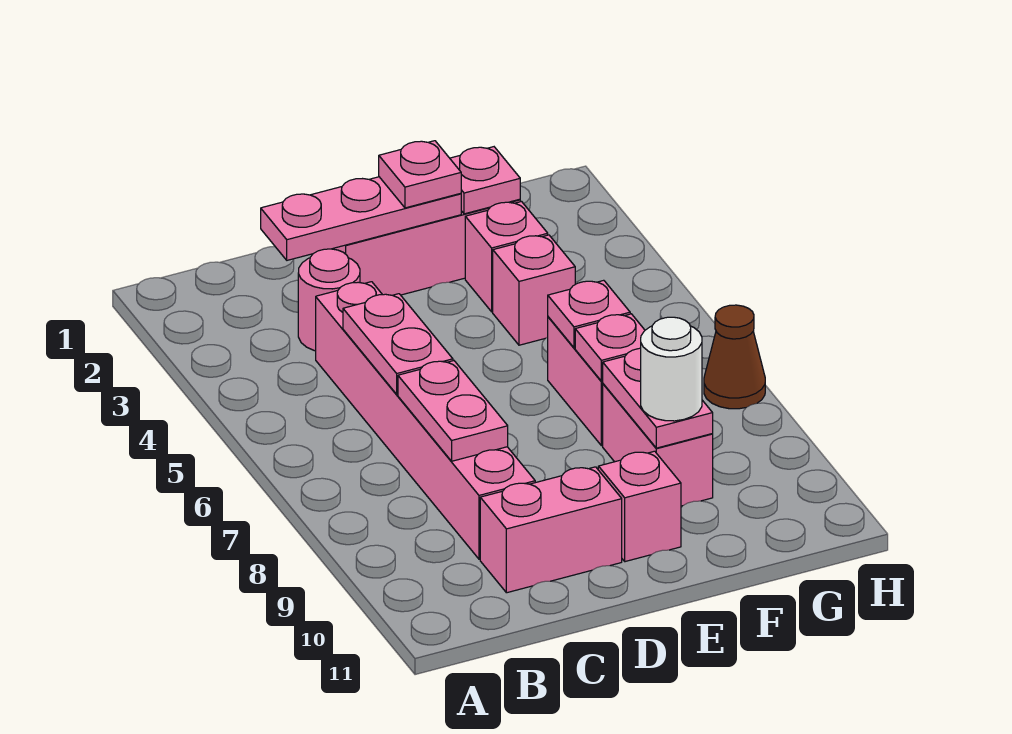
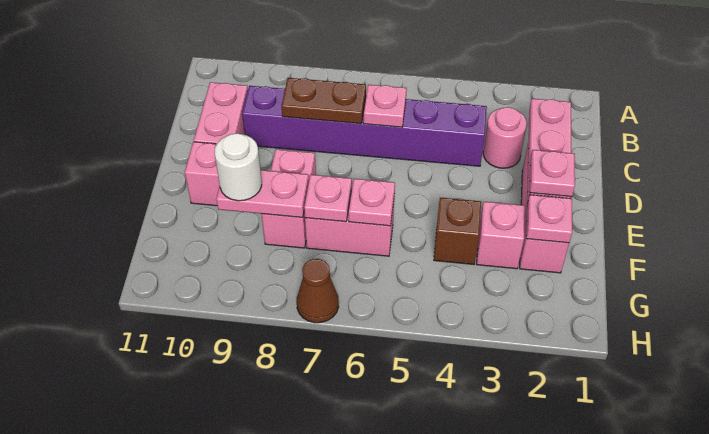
pink brick C4:C9 level 1 -> purple brick C4:C9 level 1
pink plate C5:C6 level 2 -> pink plate C6 level 2
pink plate C7:C8 level 2 -> brown plate C7:C8 level 2
pink brick F4 level 1 -> brown brick F4 level 1
pink brick F8:F9 level 1 -> pink brick E8:F8 level 1

